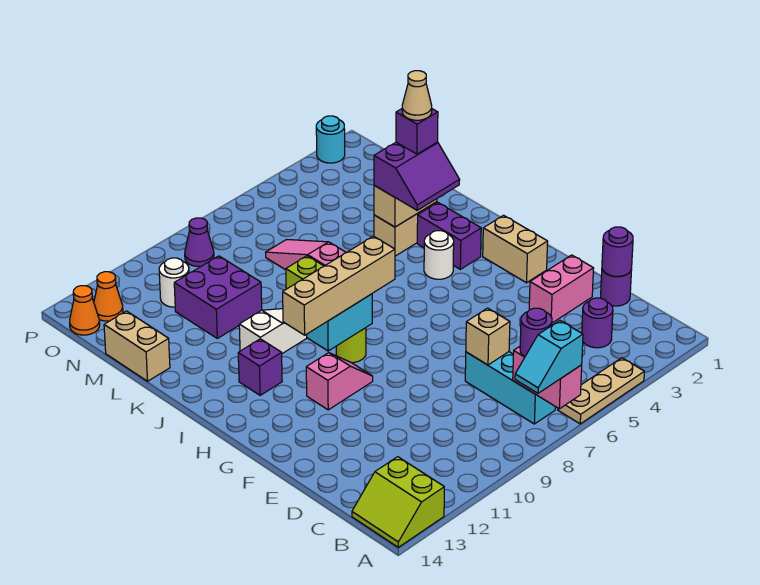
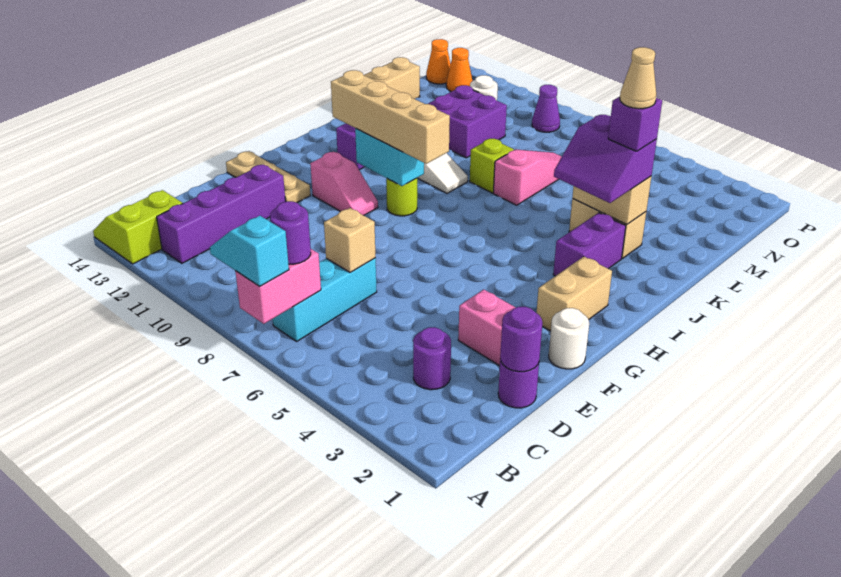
tan plate A4:A6 level 1 -> tan plate F12:F14 level 1
none -> purple brick B12:E12 level 1
white round brick I4 level 1 -> white round brick F1 level 1
cyan round brick P2 level 1 -> none

